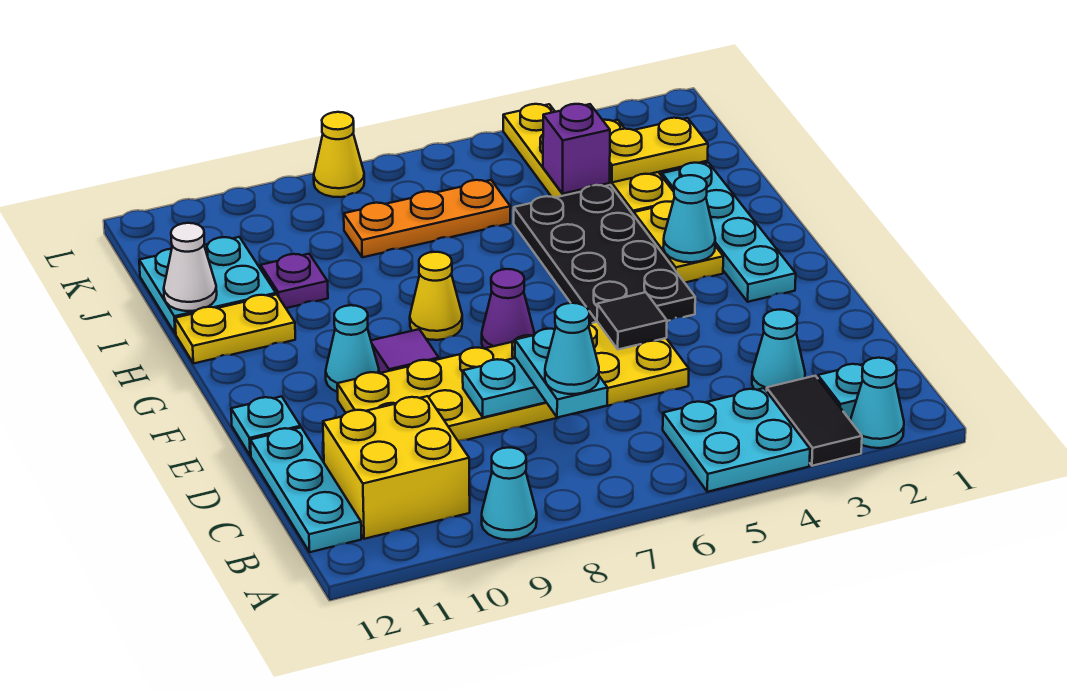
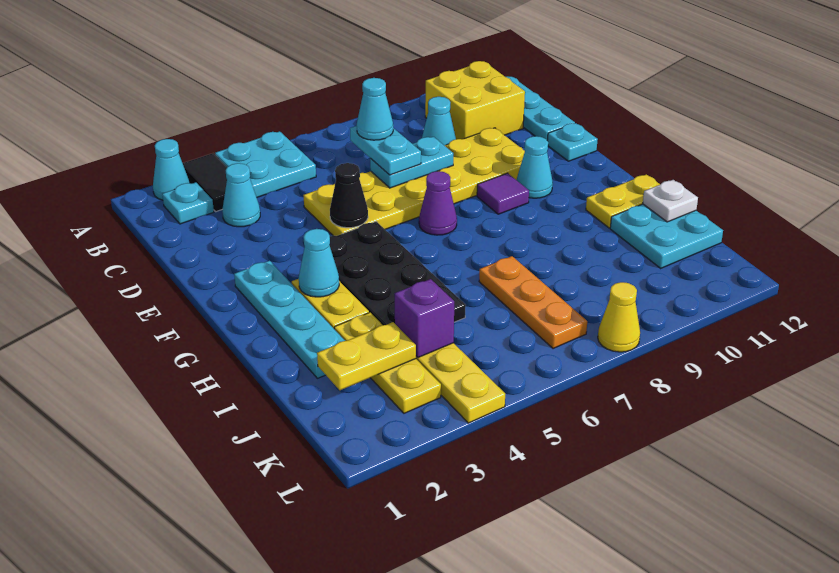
cyan cone A9 level 1 -> cyan cone C9 level 1
black tile E5 level 2 -> black cone E5 level 2
yellow cone G8 level 1 -> none
purple plate I10 level 1 -> none
white cone I12 level 2 -> white plate I12 level 2
orange plate J6:J8 level 1 -> orange plate I7:K7 level 1

